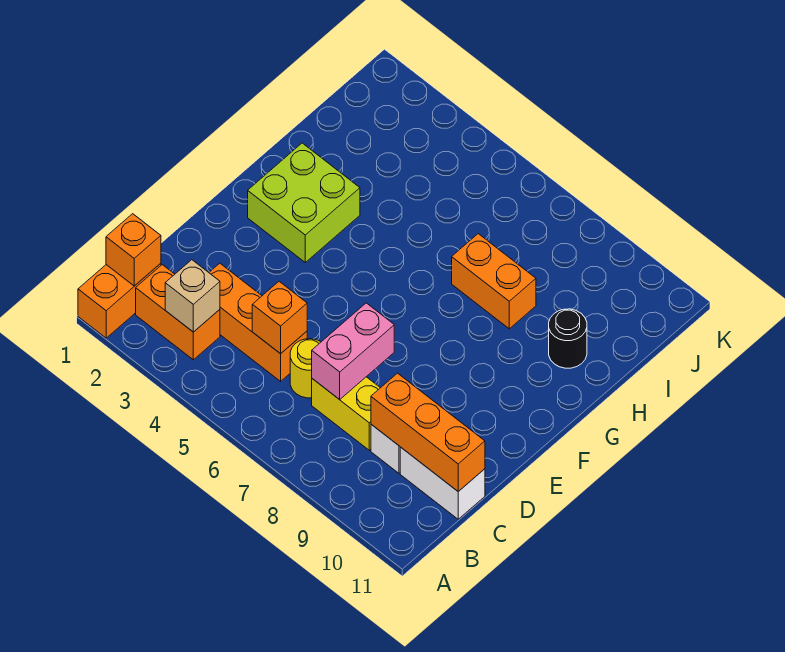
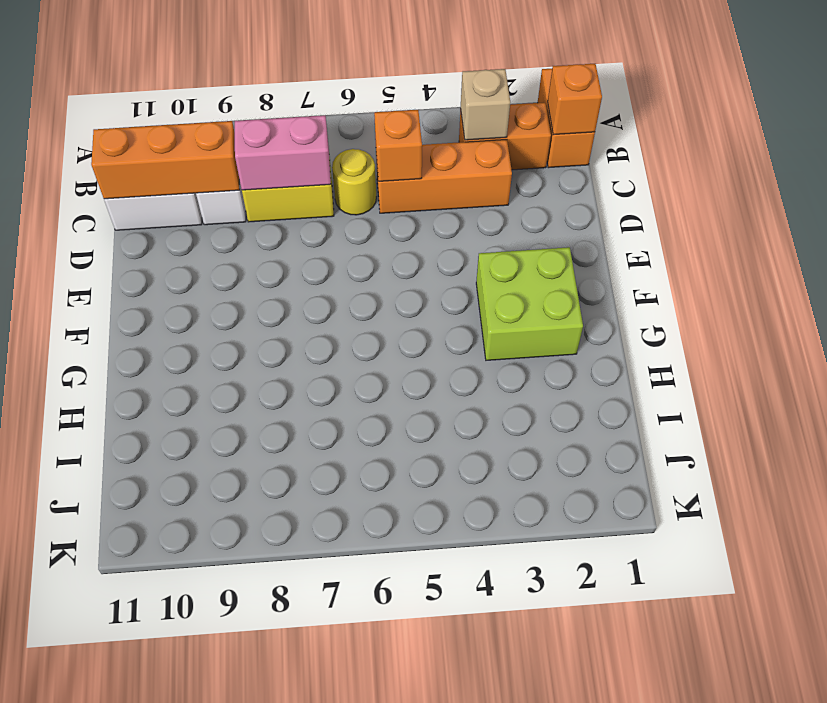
pink brick C7:D7 level 2 -> pink brick C7:C8 level 2
orange brick H7:H8 level 1 -> none
black round brick H10 level 1 -> none

